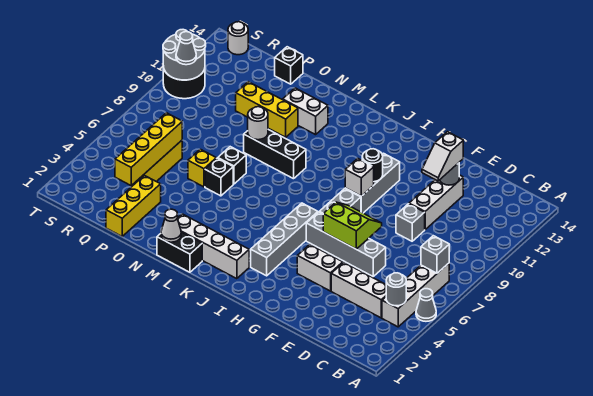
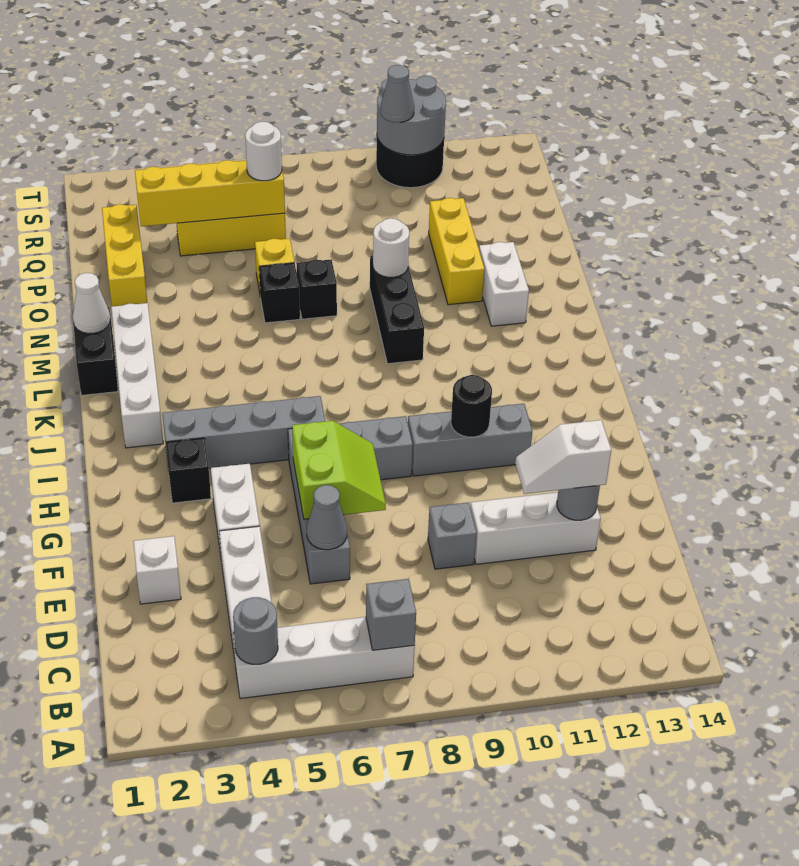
grey cone A5 level 1 -> grey cone E6 level 2
white brick H9 level 2 -> white brick E2 level 1
yellow brick P1:P3 level 1 -> yellow brick O2:Q2 level 1
black brick P14 level 1 -> black brick H3 level 1
white round brick S14 level 1 -> white round brick Q6 level 3

